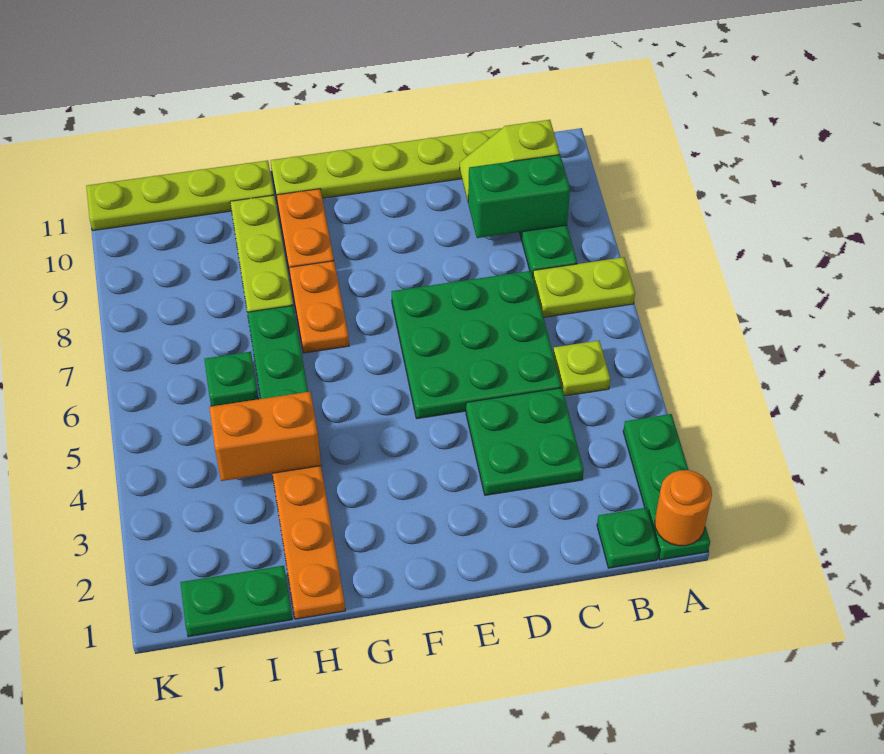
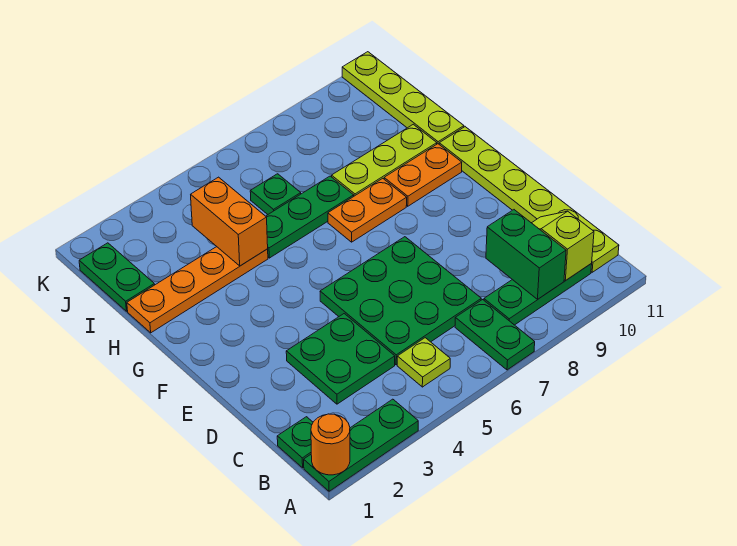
lime plate A7:B7 level 1 -> green plate A7:B7 level 1

